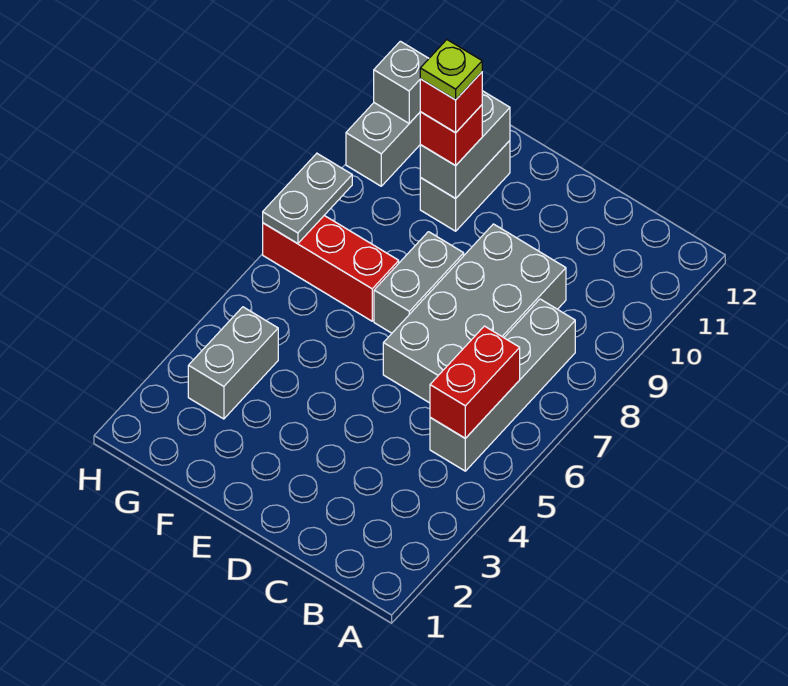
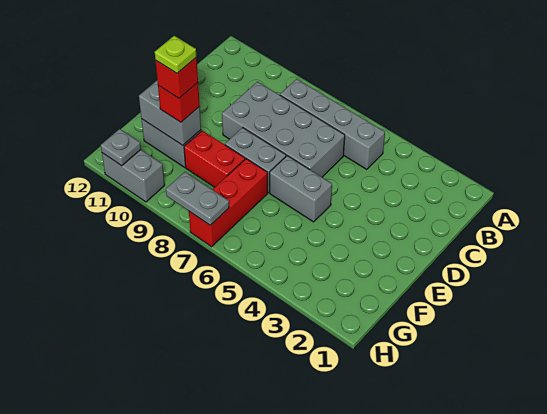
red brick B5:B6 level 2 -> red brick F8:F9 level 1
grey brick G3:G4 level 1 -> grey brick E5:E6 level 1
grey brick H11 level 2 -> grey plate H11 level 2

